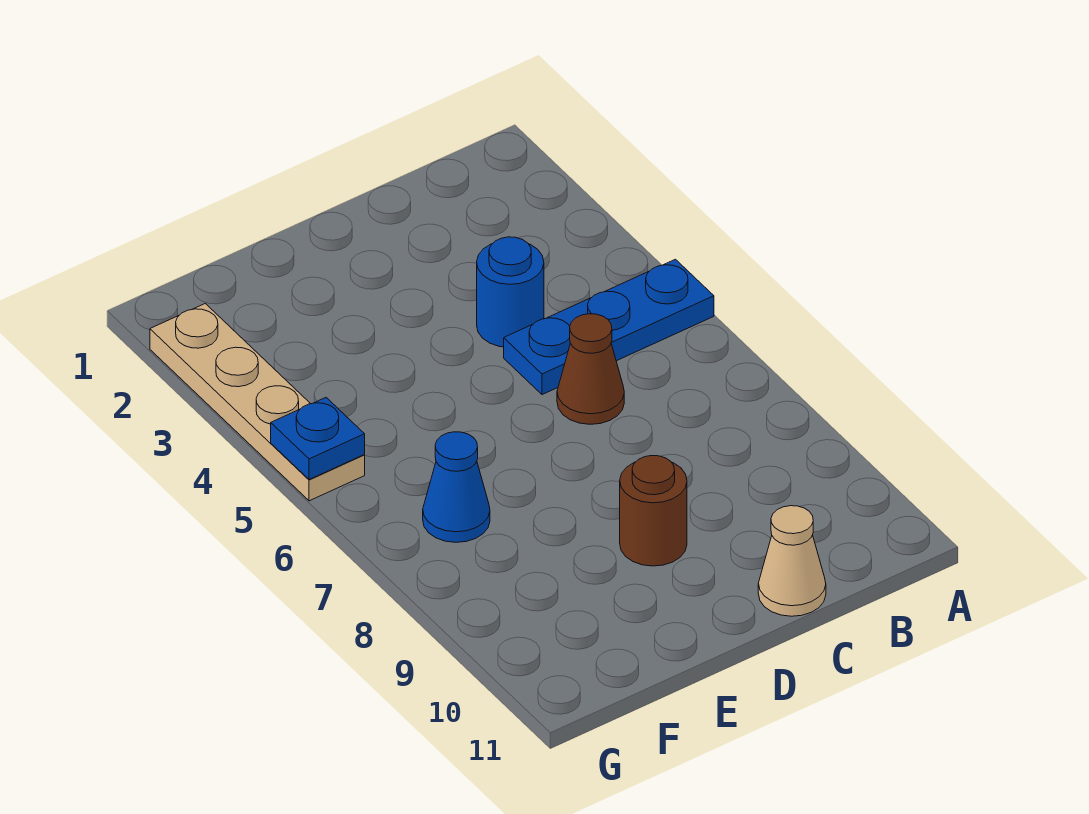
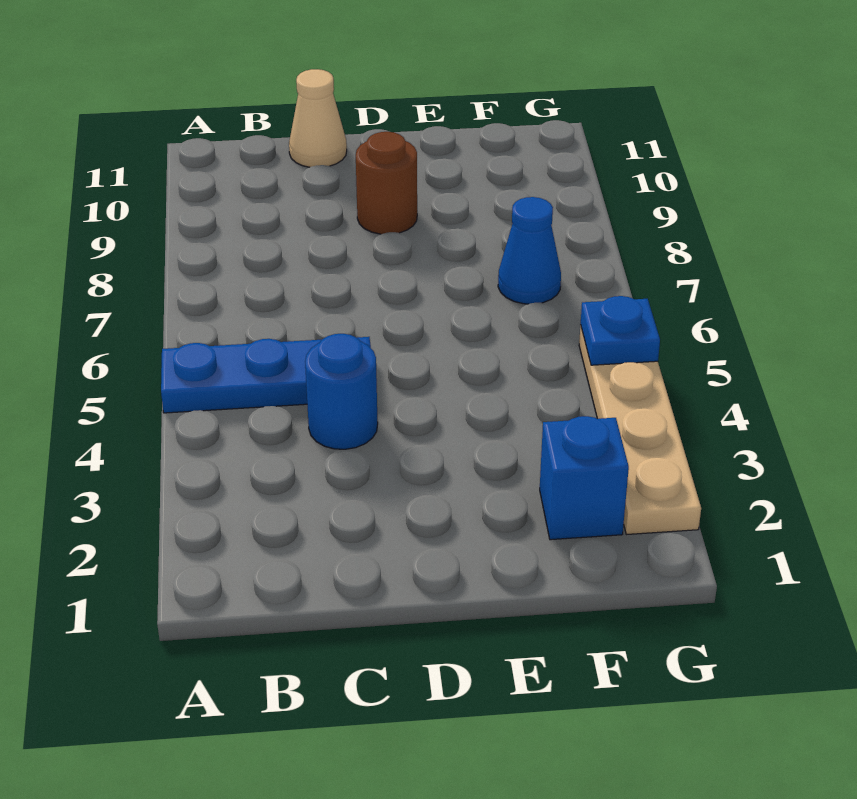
brown cone C6 level 1 -> none
none -> blue brick F2 level 1

